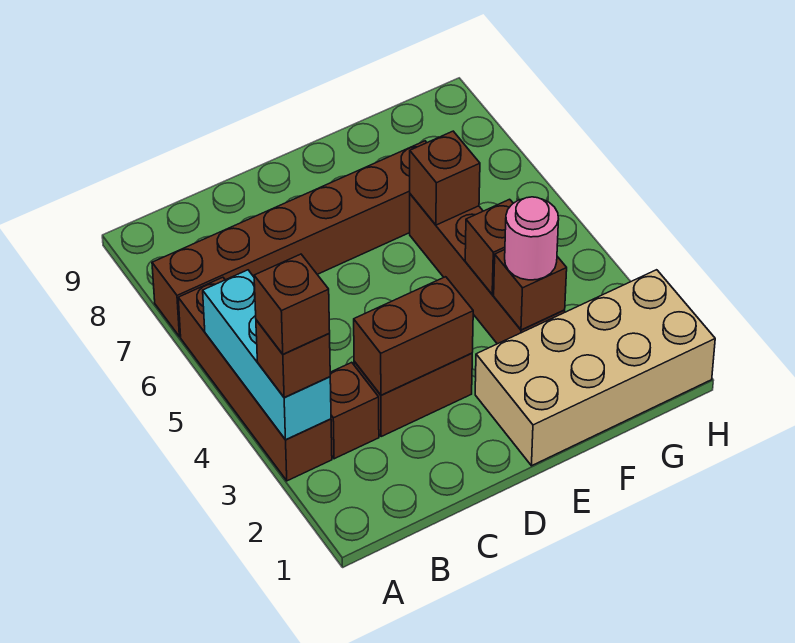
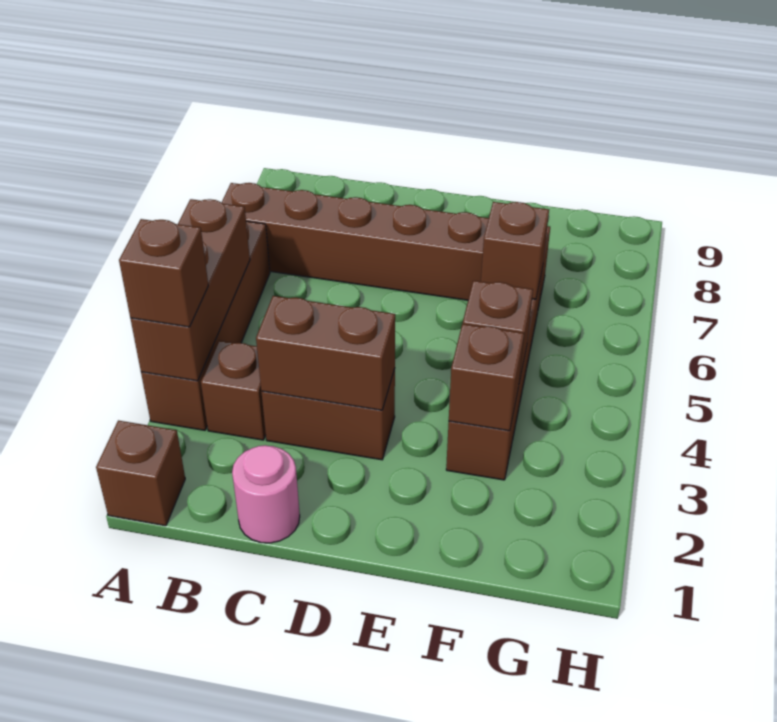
cyan brick A3:A5 level 2 -> brown brick A3:A5 level 2
brown brick A3 level 4 -> brown brick A1 level 1
tan brick E1:H2 level 1 -> none
pink round brick F3 level 3 -> pink round brick C1 level 1

